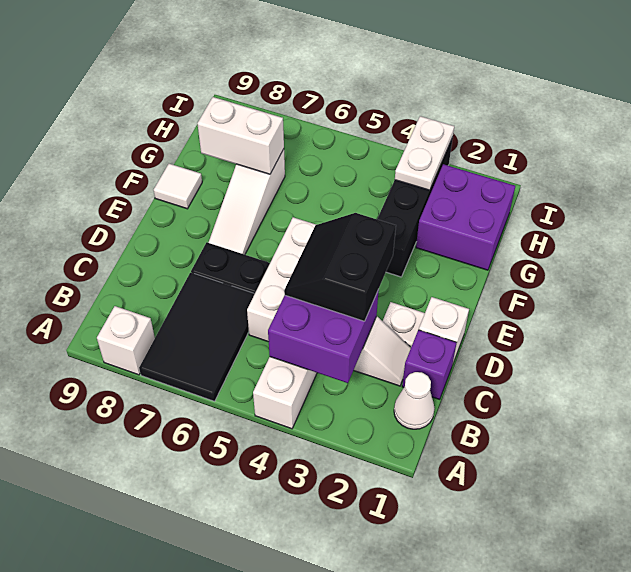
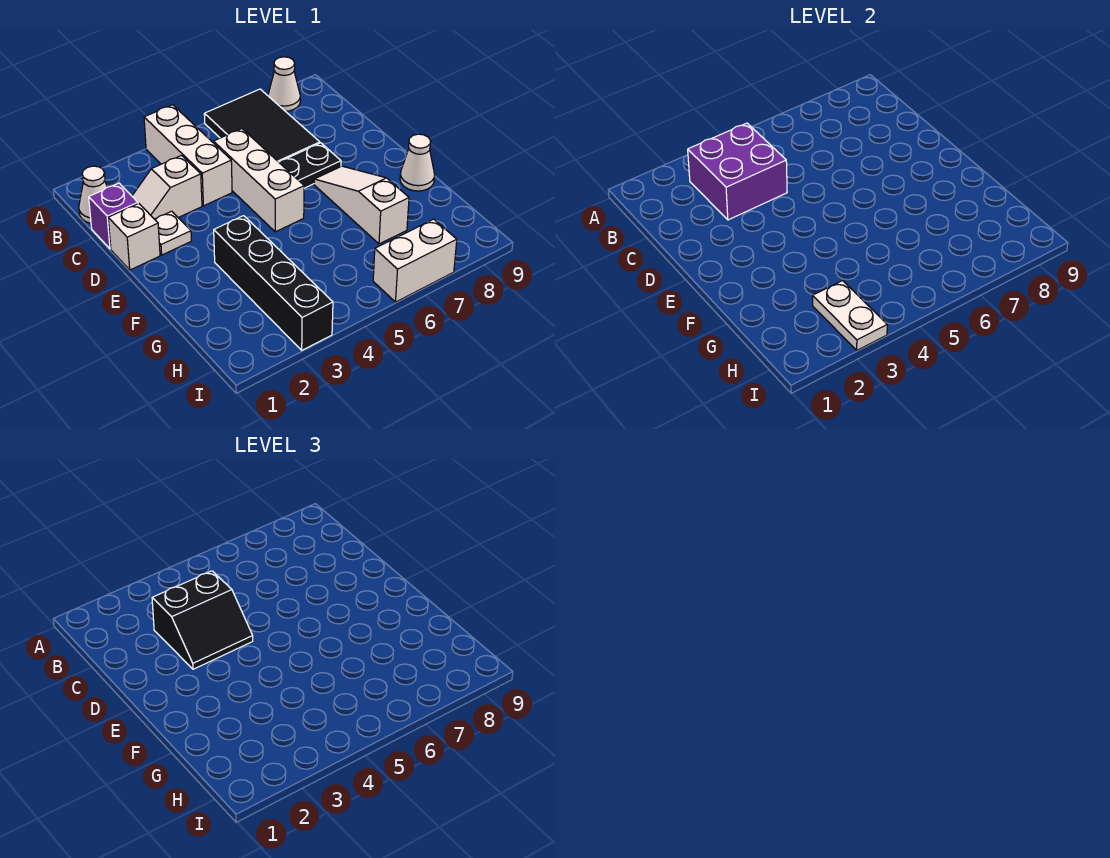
white brick A8 level 1 -> white cone A8 level 1
black slope C3:D4 level 3 top 3 -> black slope C3:D4 level 3 top C
white tile F9 level 1 -> white cone F9 level 1
purple brick G1:H2 level 1 -> none
white brick G7:G8 level 2 -> white brick I6:I7 level 1

